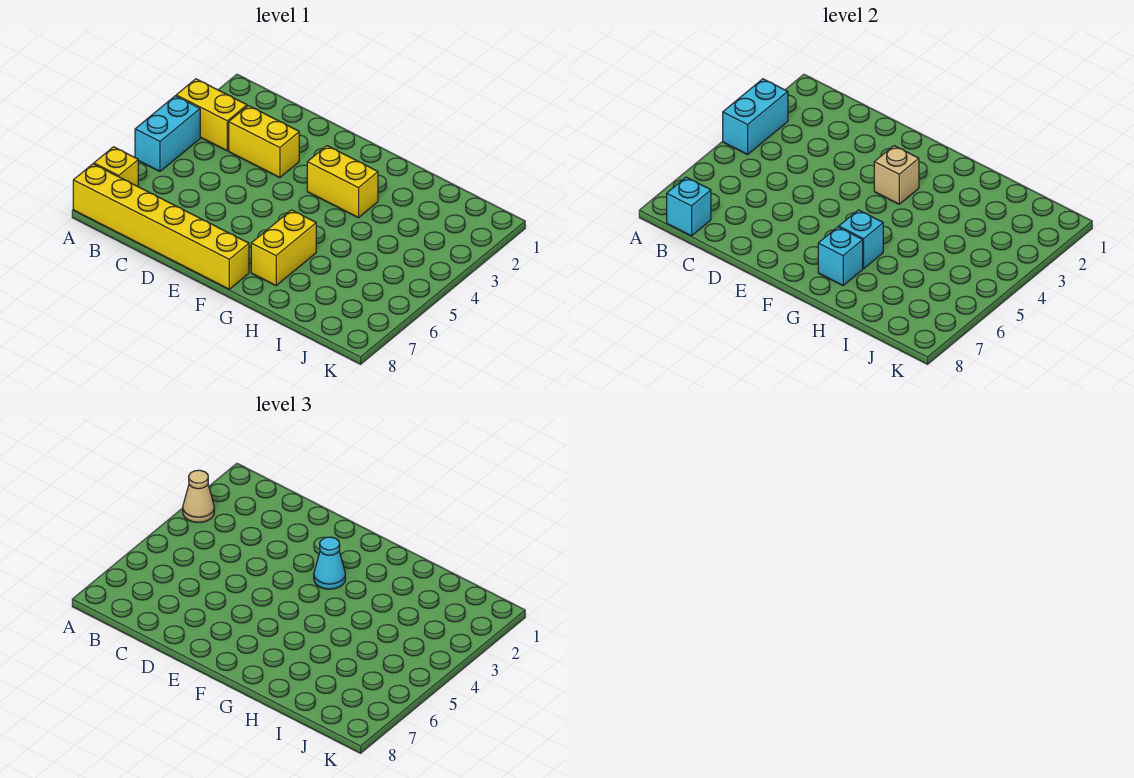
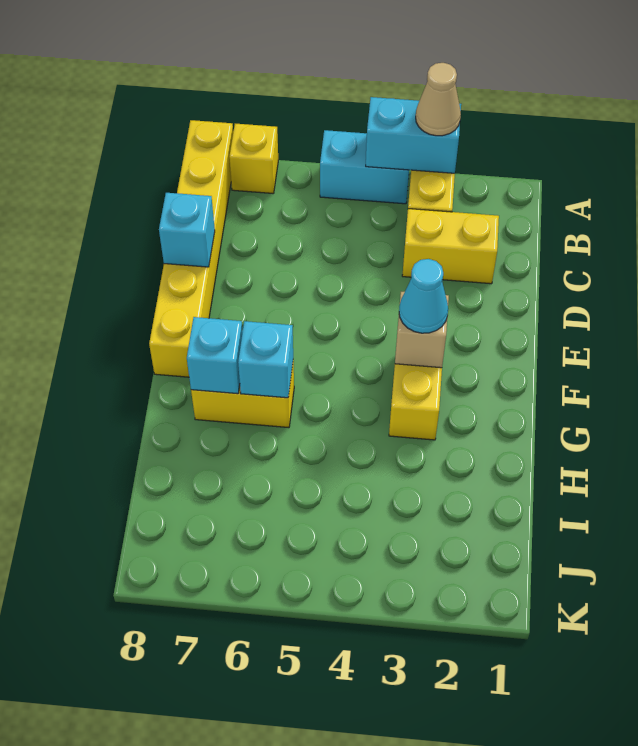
cyan brick B8 level 2 -> cyan brick D8 level 2
yellow brick C3:D3 level 1 -> yellow brick C2:C3 level 1

